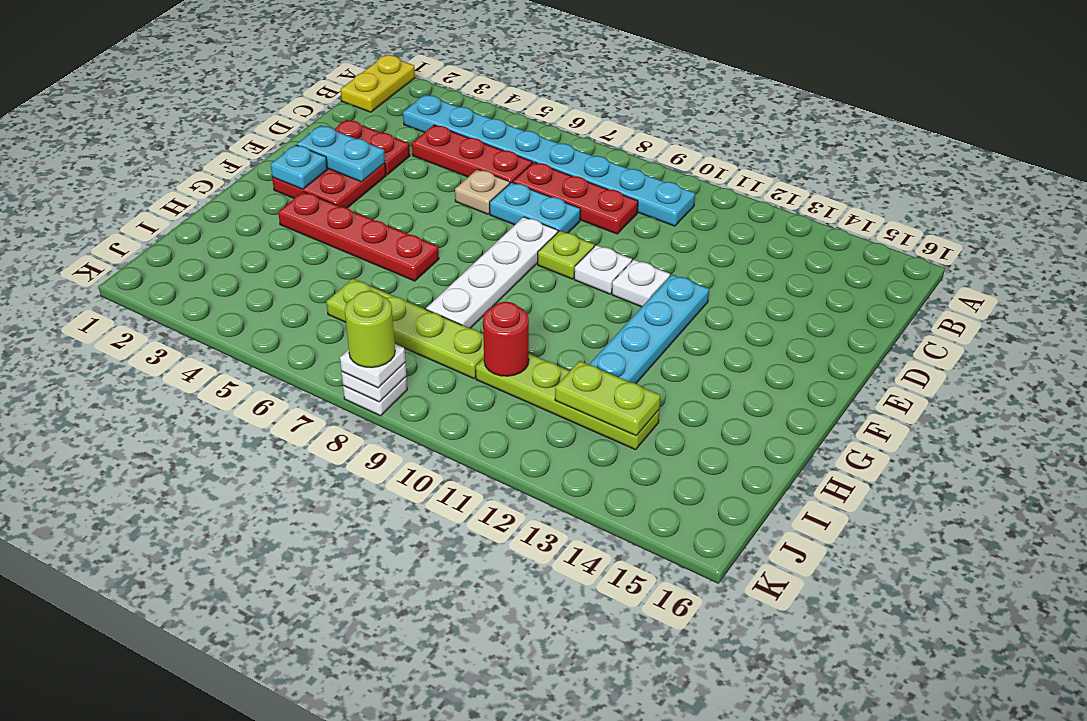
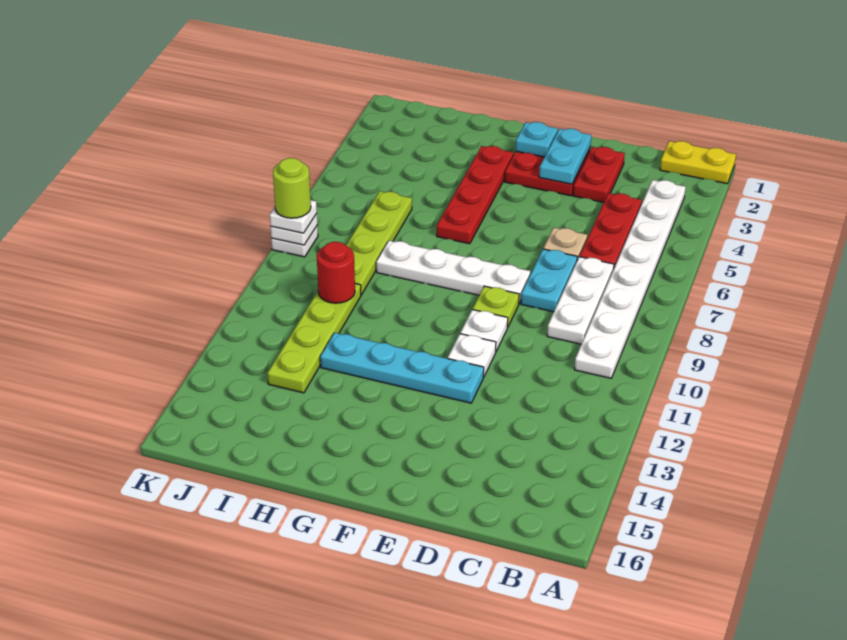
cyan plate B3:B10 level 1 -> white plate B3:B10 level 1
red plate C7:C9 level 1 -> white plate C7:C9 level 1
lime plate I12:I13 level 2 -> none

